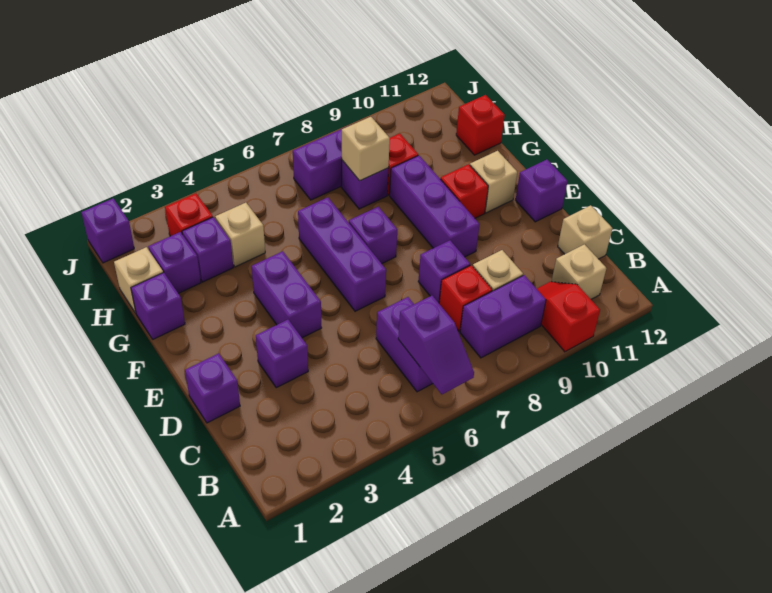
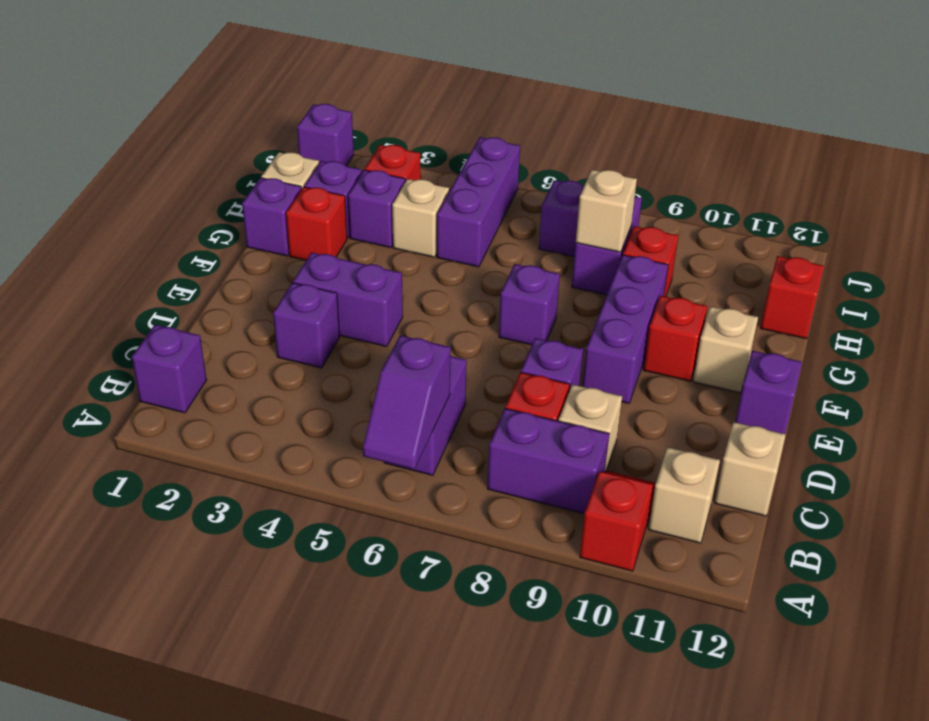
purple brick D1 level 1 -> purple brick B1 level 1
purple brick E4:F4 level 1 -> purple brick E3:E4 level 1
purple brick E6:G6 level 1 -> purple brick H5:J5 level 1
none -> red brick G2 level 1

